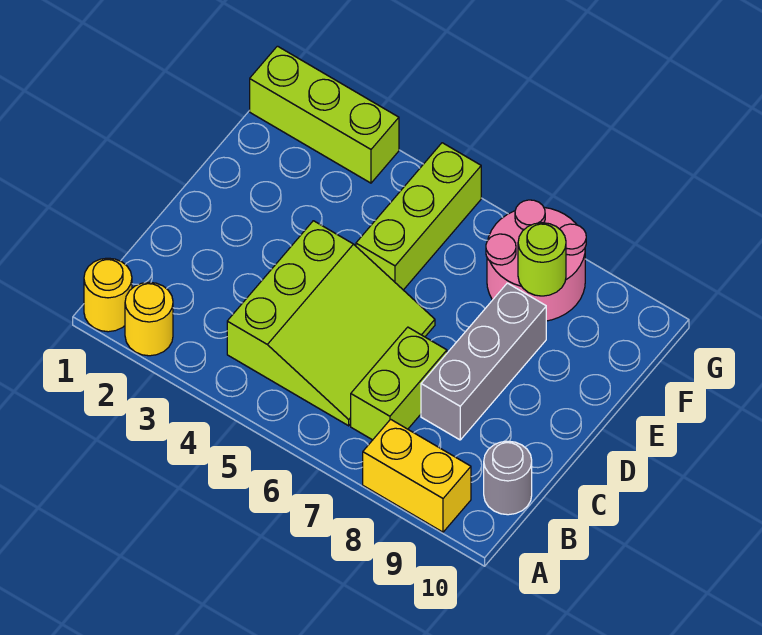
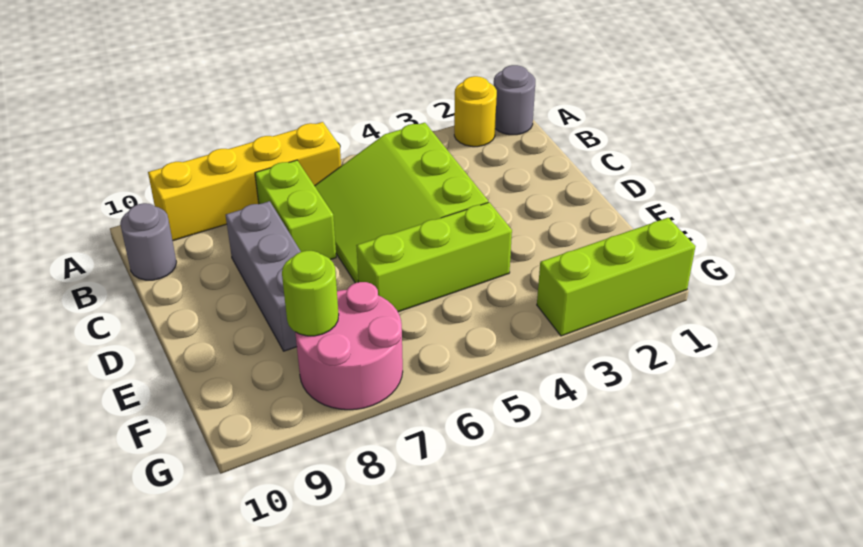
yellow round brick A1 level 1 -> grey round brick A1 level 1
yellow brick A8:A9 level 1 -> yellow brick A6:A9 level 1
lime brick E5:G5 level 1 -> lime brick E4:E6 level 1

